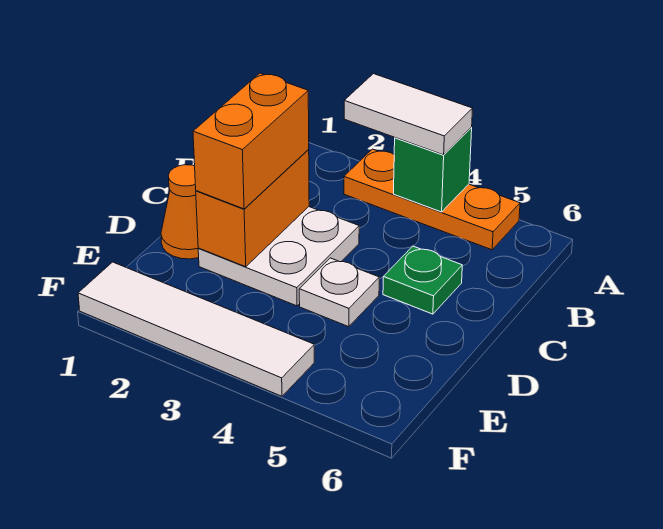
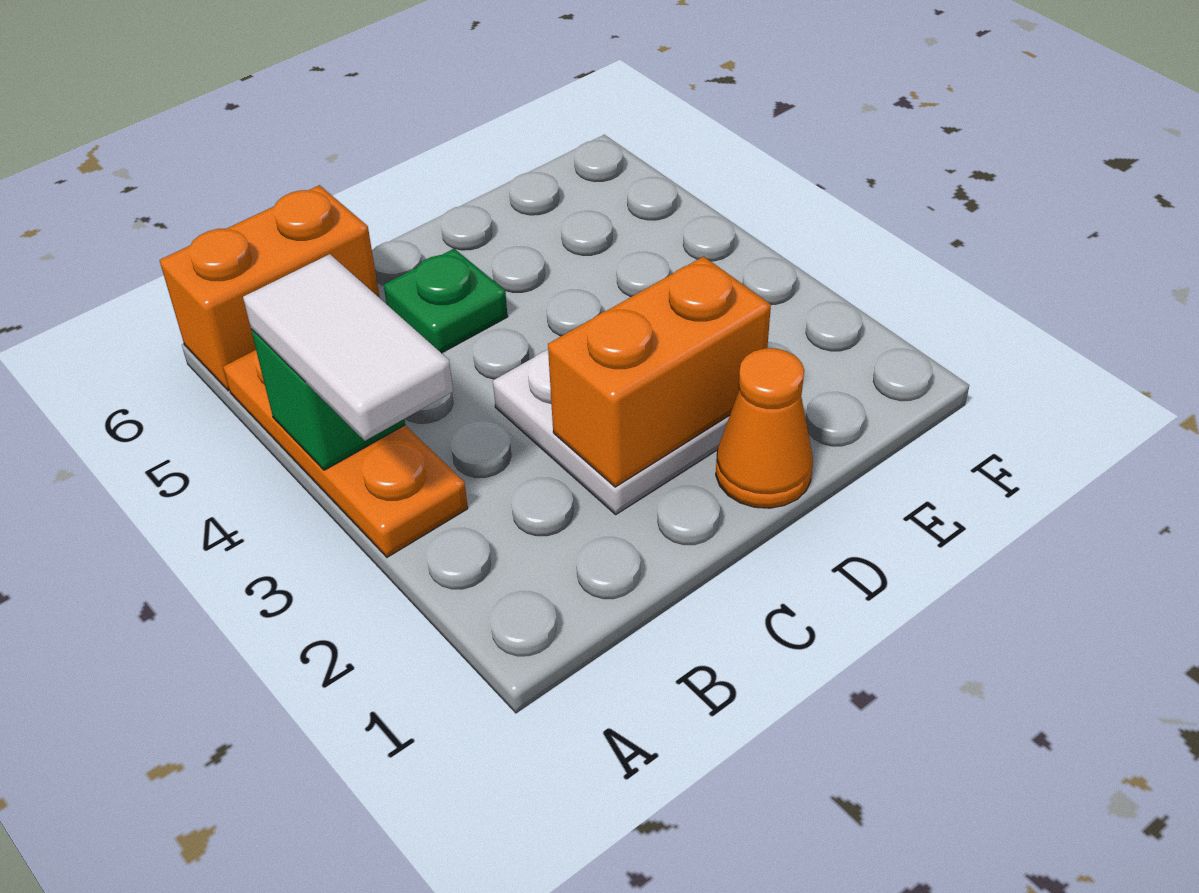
orange brick C2:D2 level 3 -> orange brick A6:B6 level 1
white plate D4 level 1 -> none
white tile F1:F4 level 1 -> none

